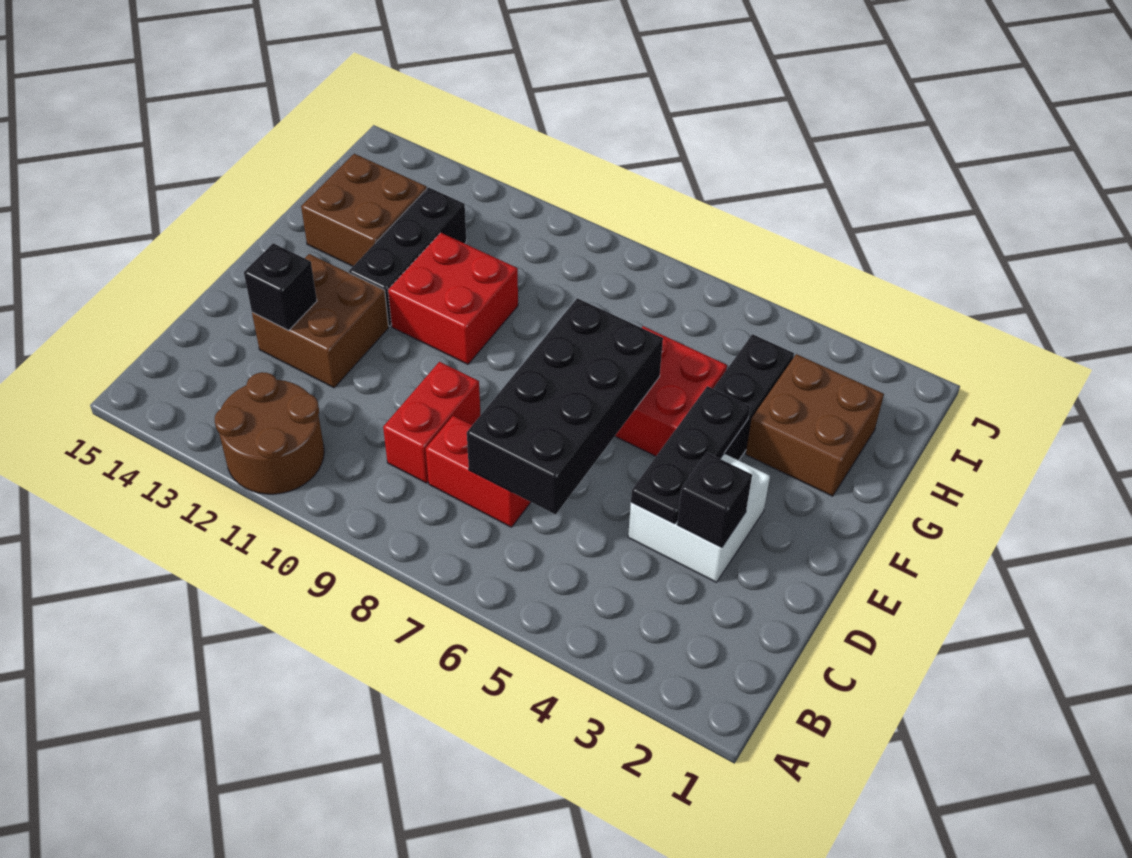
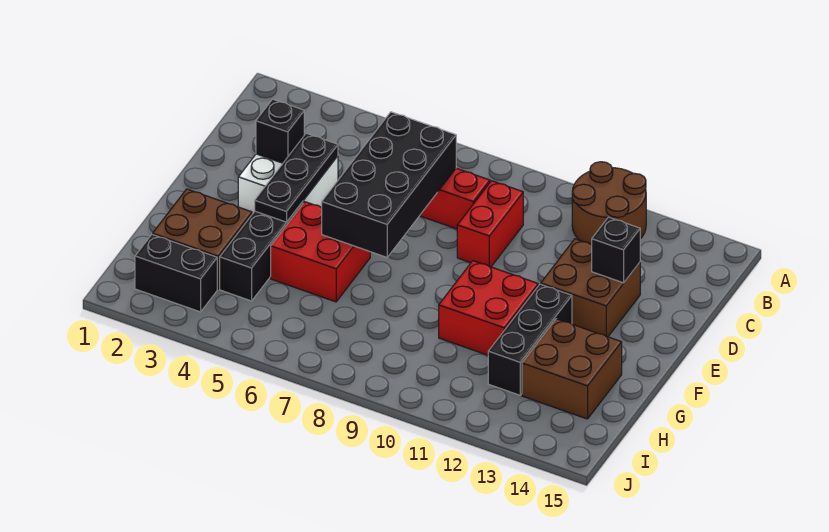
none -> black brick I2:I3 level 1

